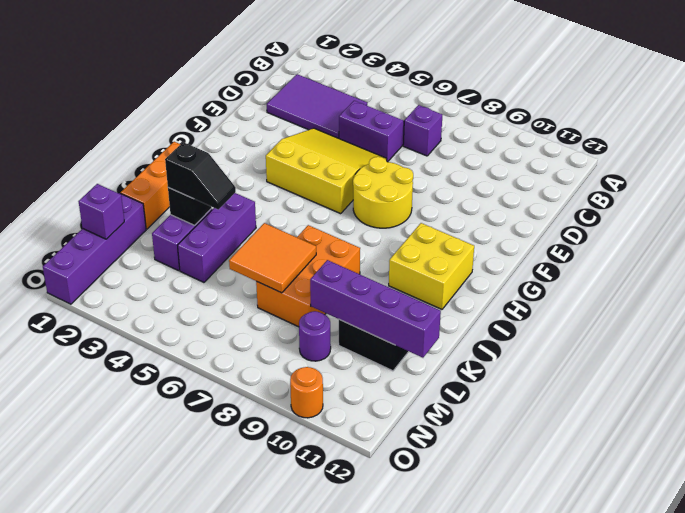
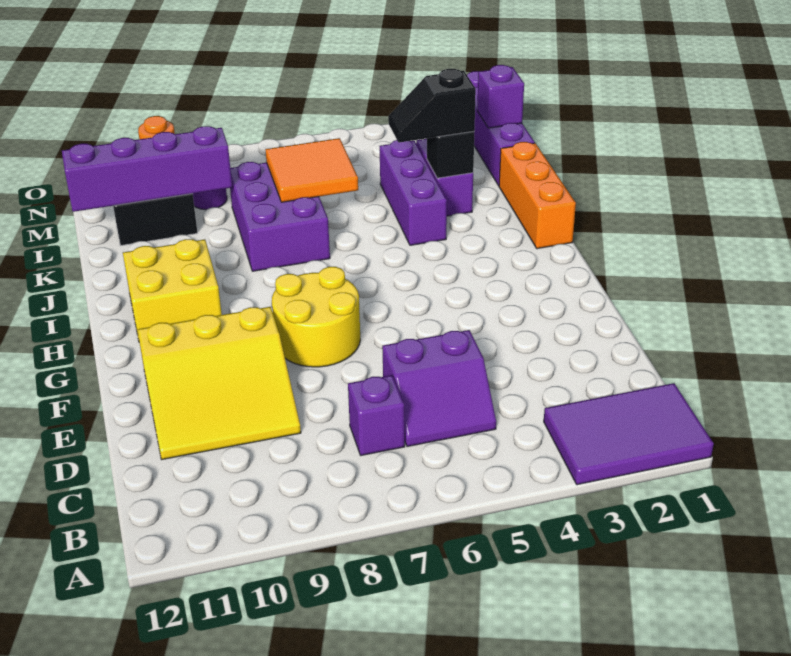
purple tile C2:D4 level 1 -> purple tile A1:B3 level 1
yellow slope E4:G6 level 1 top G -> yellow slope D9:F11 level 1 top F
orange brick J7:L8 level 1 -> purple brick J7:L8 level 1

